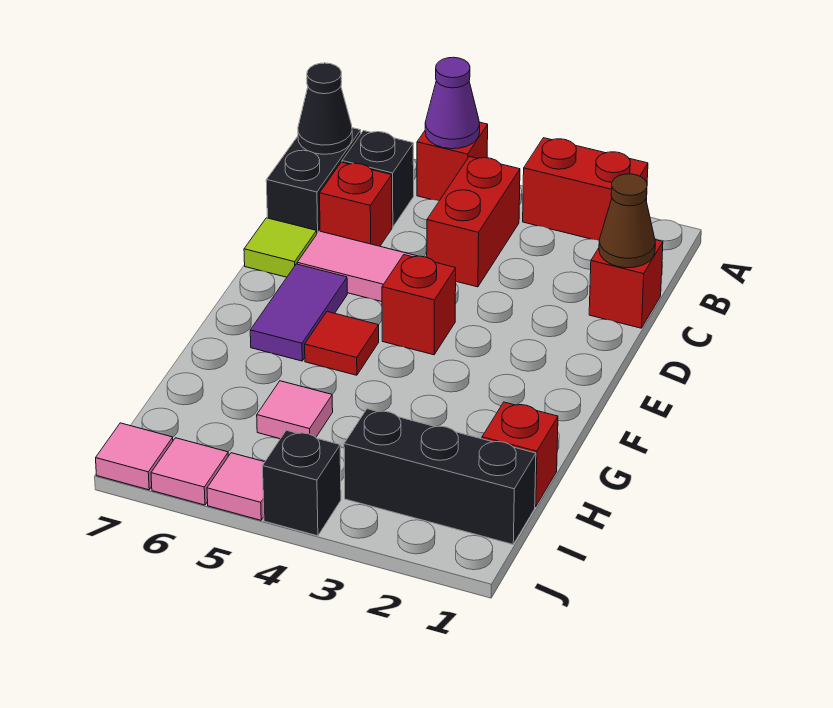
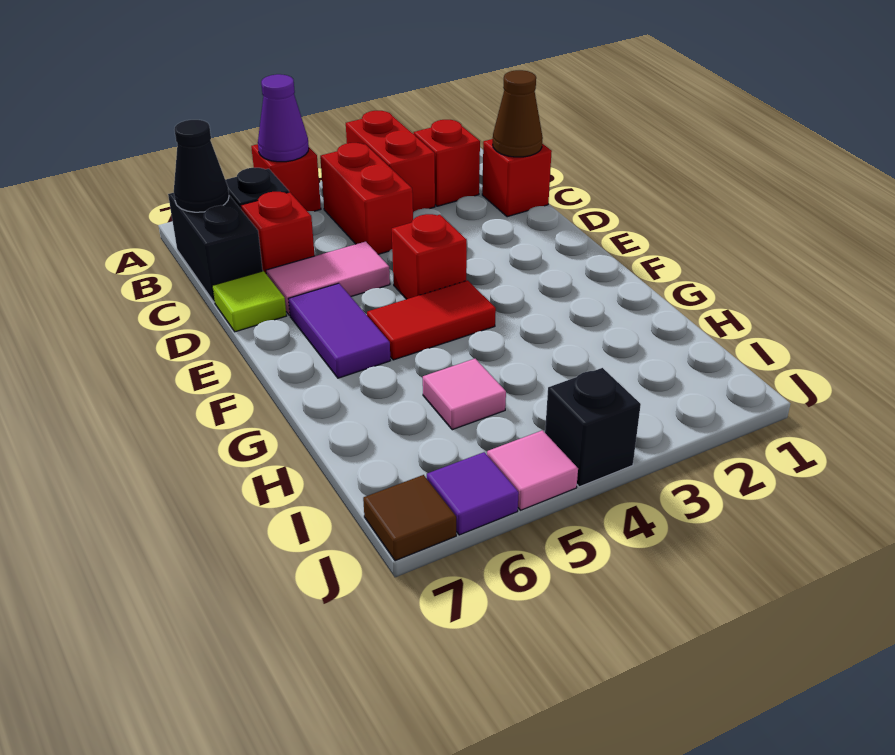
red brick A2:A3 level 1 -> red brick A3:B3 level 1
red tile F5 level 1 -> red tile F4:F5 level 1
red brick H1 level 1 -> red brick B2 level 1
black brick I1:I3 level 1 -> none
pink tile J6 level 1 -> purple tile J6 level 1
pink tile J7 level 1 -> brown tile J7 level 1

